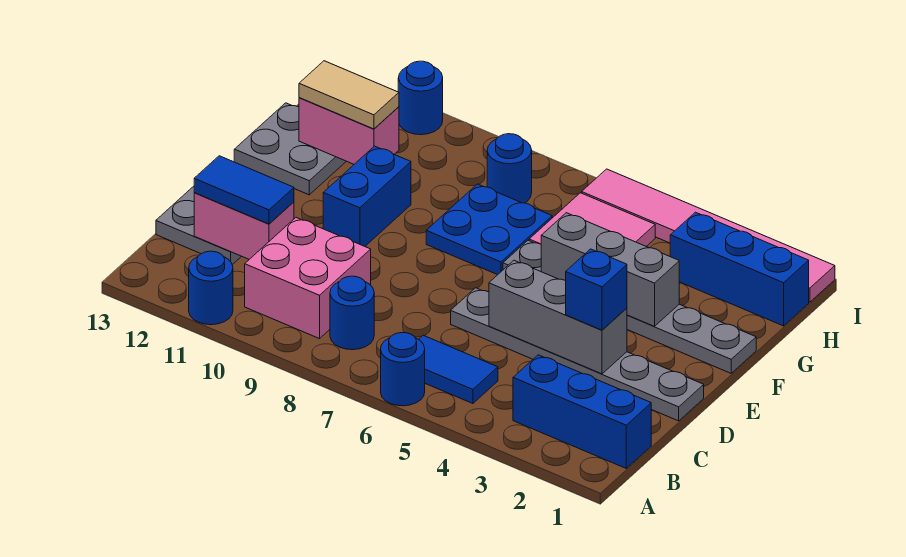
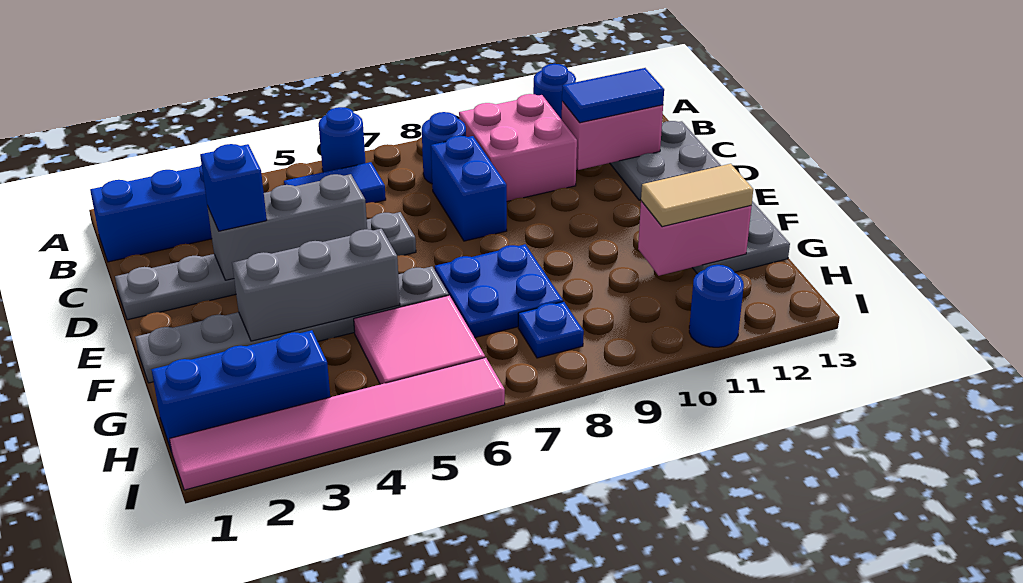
blue brick E10:F10 level 1 -> blue brick C8:D8 level 1
blue round brick H8 level 1 -> blue plate H8 level 1

